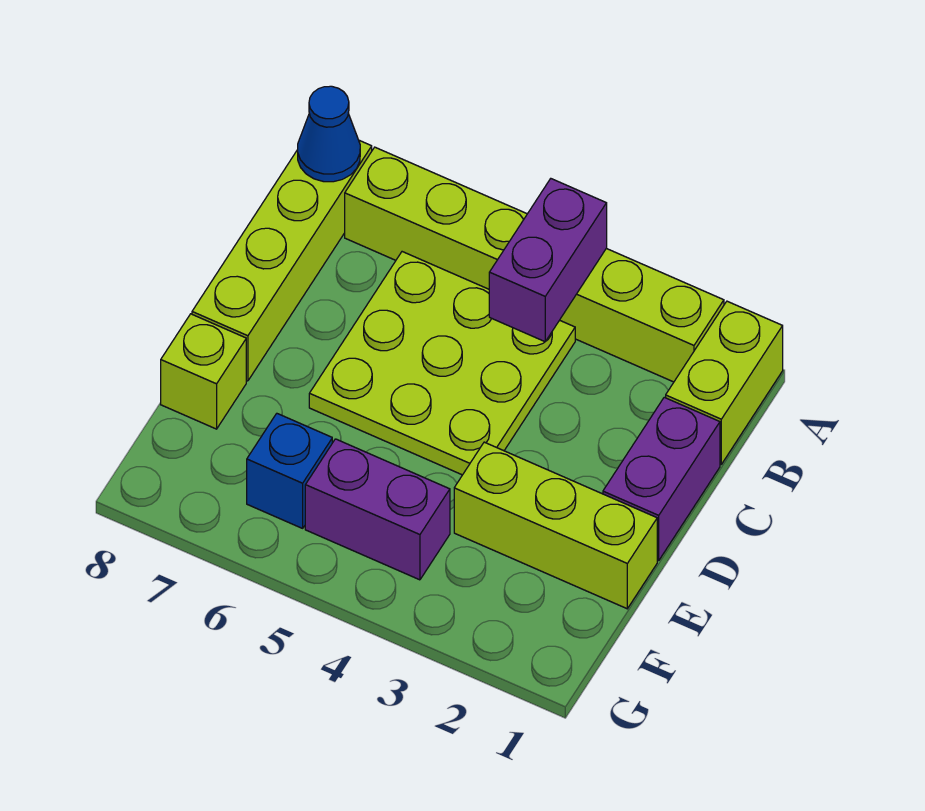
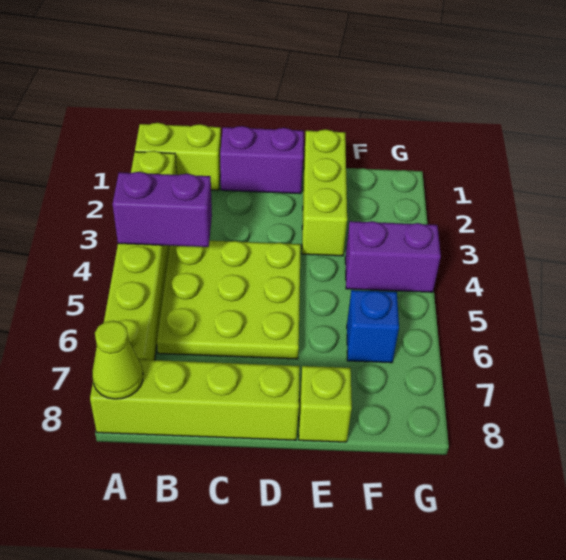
blue cone A8 level 2 -> lime cone A8 level 2
purple brick F4:F5 level 1 -> purple brick F4:G4 level 1

